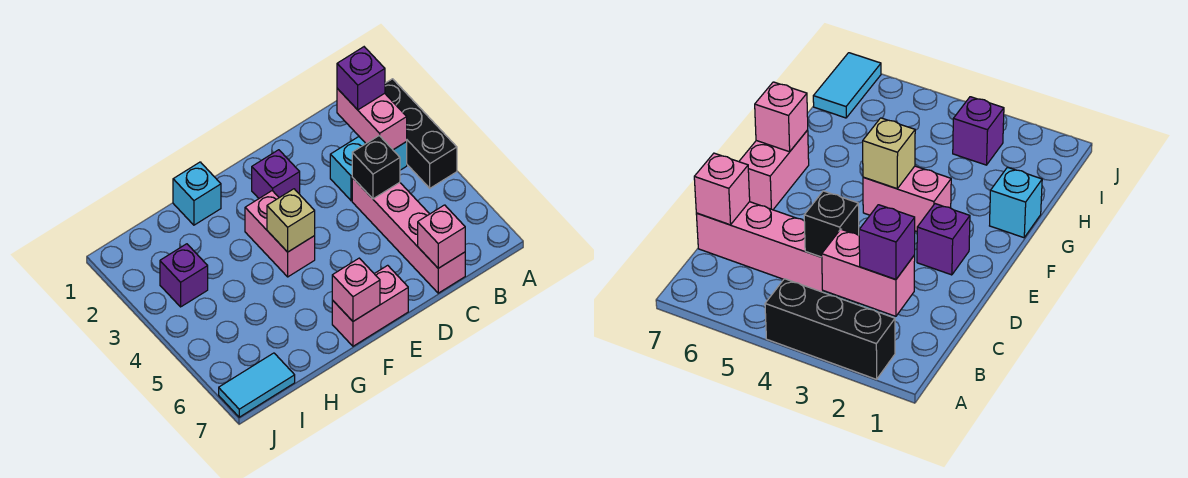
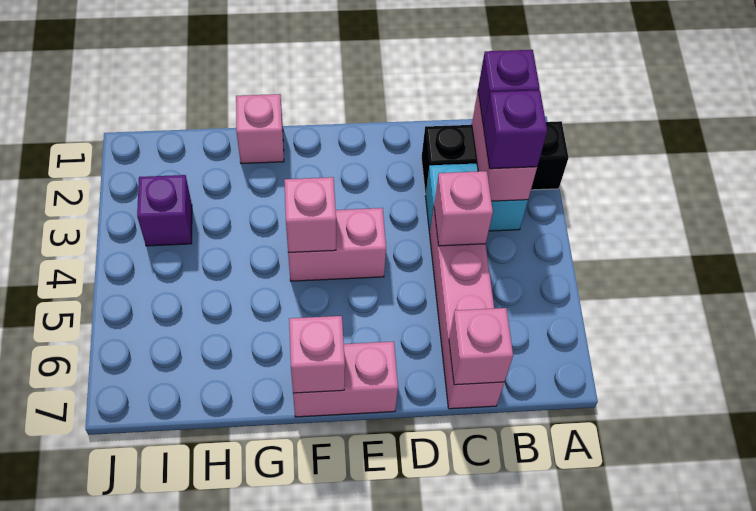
black brick A2:A4 level 1 -> black brick A2:C2 level 1
black brick C4 level 2 -> pink brick C4 level 2
purple brick E2 level 1 -> purple brick B3 level 3
pink brick F3:F4 level 1 -> pink brick E4:F4 level 1
tan brick F4 level 2 -> pink brick F4 level 2
cyan brick G1 level 1 -> pink brick G1 level 1
cyan tile I7:J7 level 1 -> none

